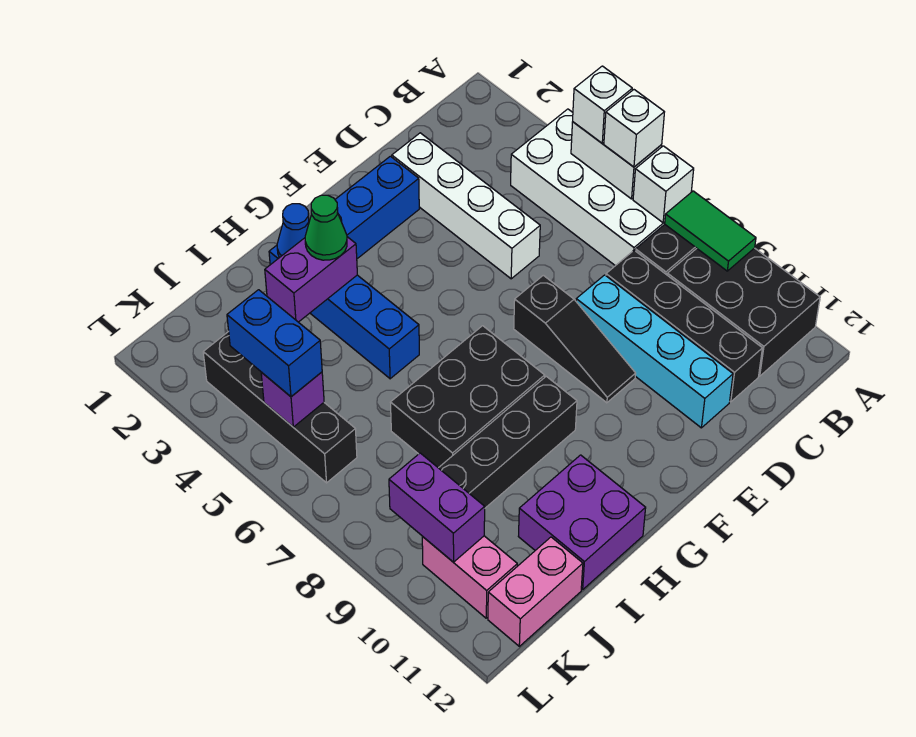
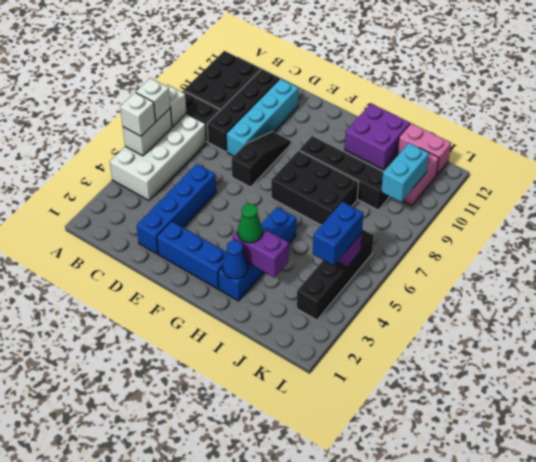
green tile A8:A9 level 2 -> none
white brick D2:D5 level 1 -> blue brick D2:D5 level 1
purple brick K9:K10 level 2 -> cyan brick K9:K10 level 2

